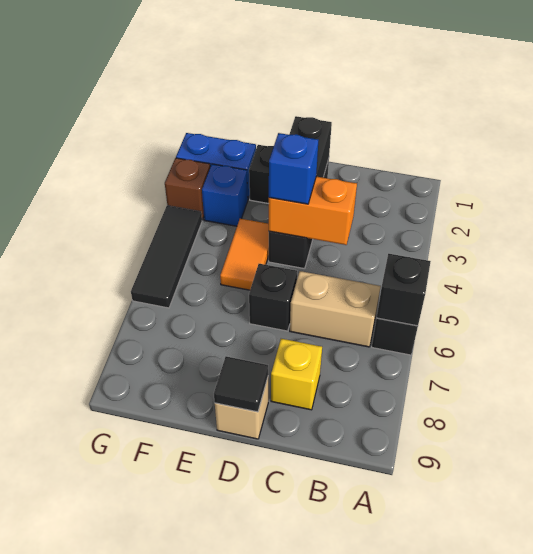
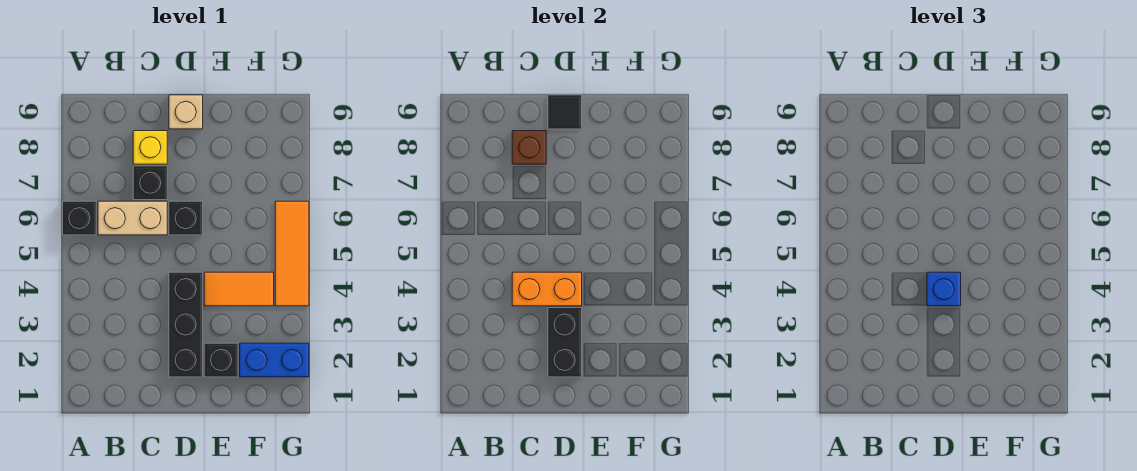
black brick A6 level 2 -> black brick C7 level 1
orange tile E4:E5 level 1 -> orange tile E4:F4 level 1
blue brick F3 level 1 -> none
brown brick G3 level 1 -> brown brick C8 level 2
black tile G4:G6 level 1 -> orange tile G4:G6 level 1

